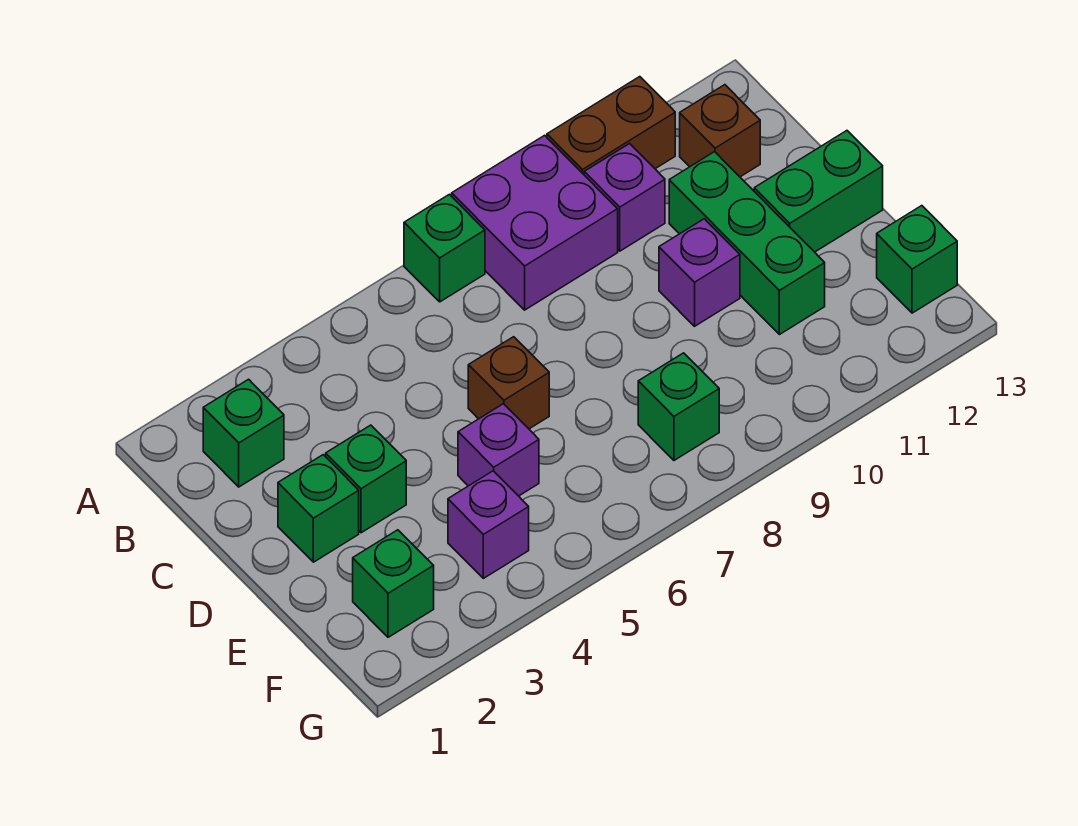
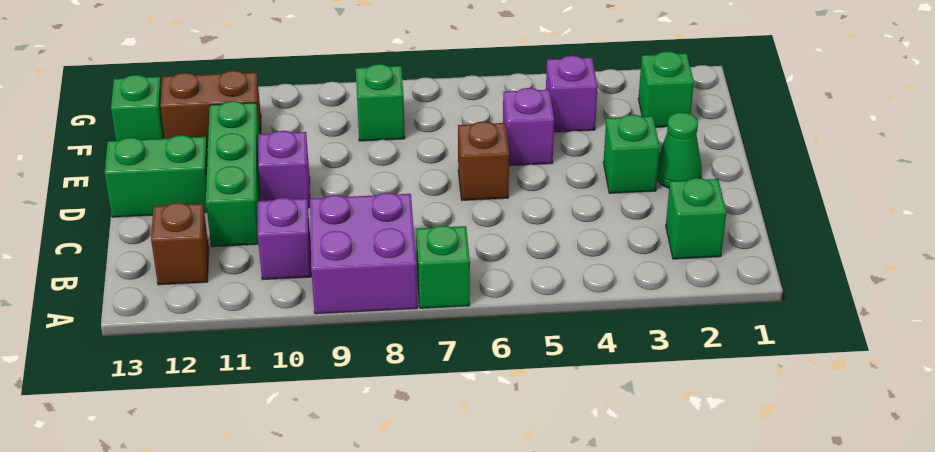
brown brick A10:A11 level 1 -> brown brick F11:F12 level 1
green brick D2 level 1 -> green cone D2 level 1

